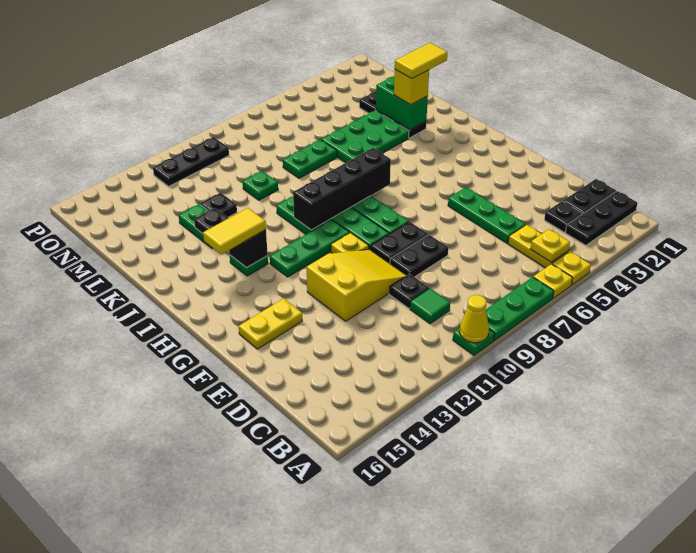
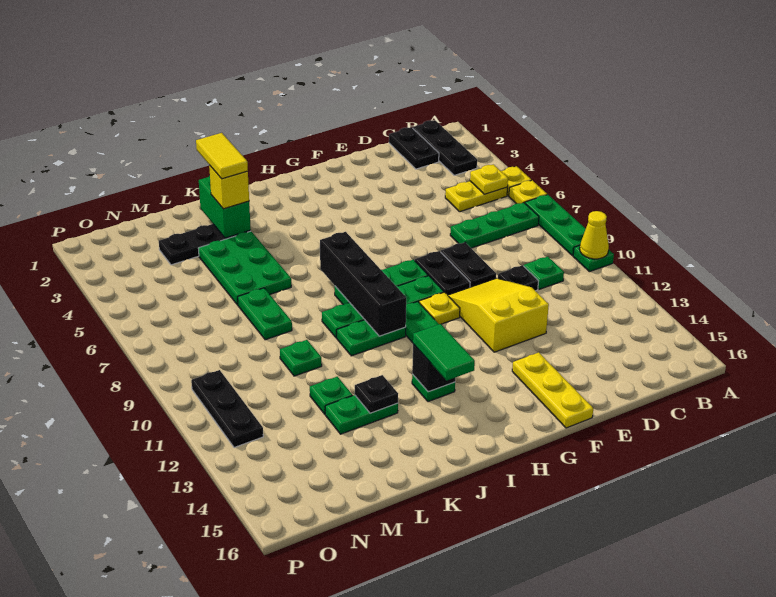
black plate C3 level 1 -> none
green tile C10 level 1 -> green plate C10 level 1
green plate D5:F5 level 1 -> green plate B7:D7 level 1
yellow plate F14:F15 level 1 -> yellow plate F14:F16 level 1
yellow tile I13:I14 level 3 -> green tile I13:I14 level 3
green brick K3:L3 level 2 -> green brick K2:K3 level 2
black plate L12 level 1 -> green plate L12 level 1

